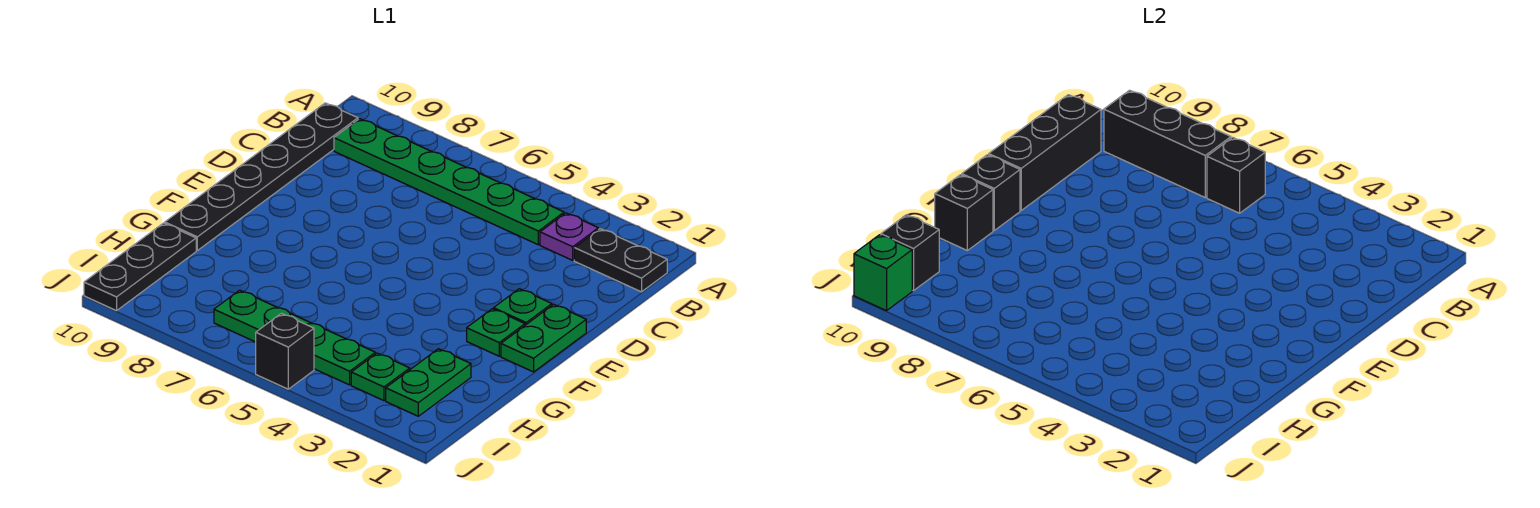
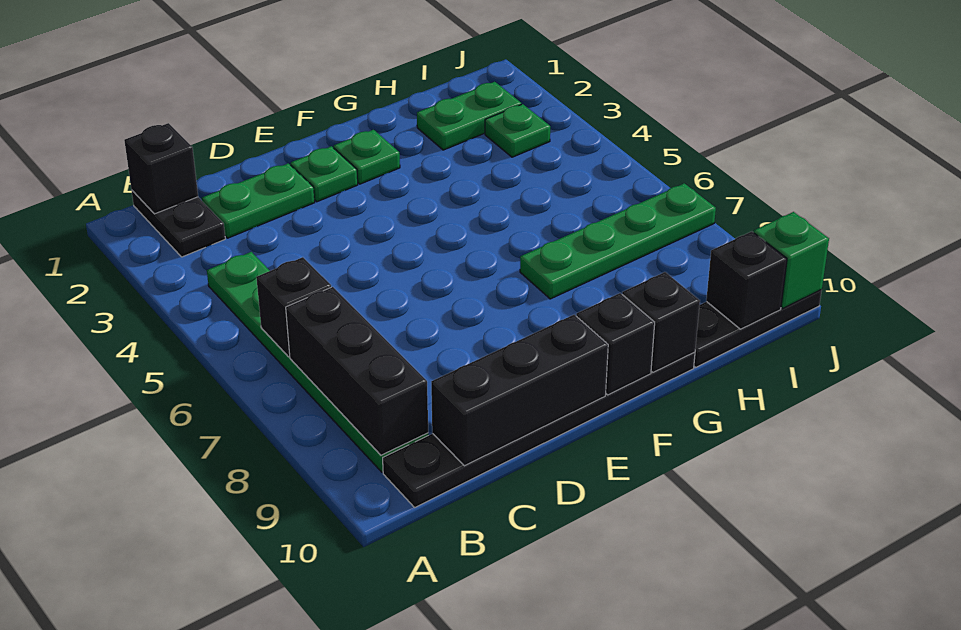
purple plate B3 level 1 -> none
green plate E1:F1 level 1 -> green plate C2:D2 level 1
green plate I4:I7 level 1 -> green plate G7:J7 level 1
black brick J5 level 1 -> black brick B1 level 2

